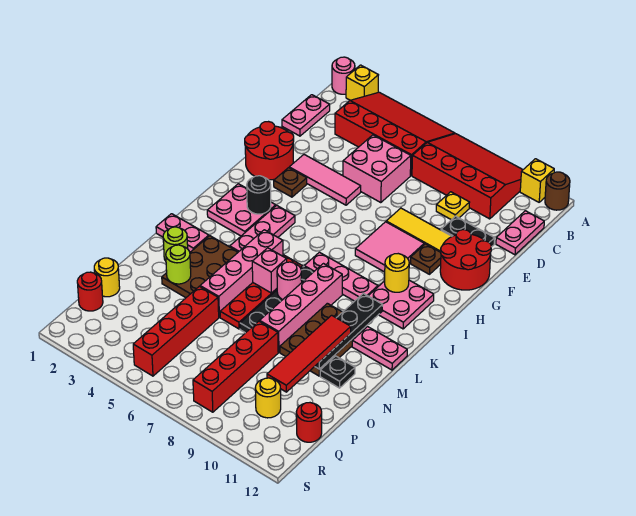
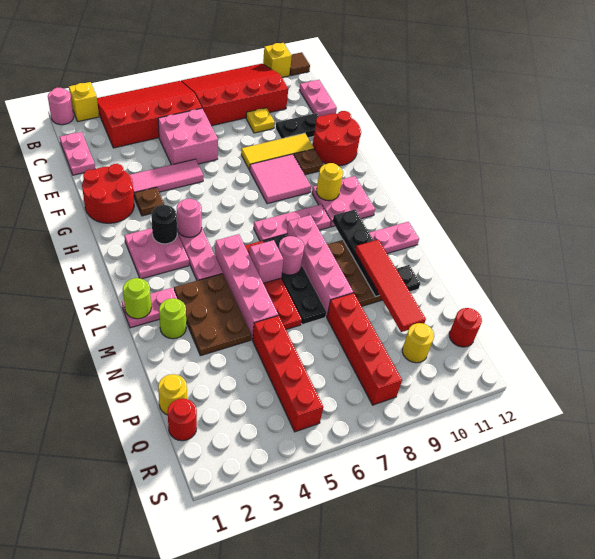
brown round brick A12 level 1 -> brown tile A12 level 1
none -> pink round brick I4 level 2
lime round brick N3 level 2 -> lime round brick L1 level 2

